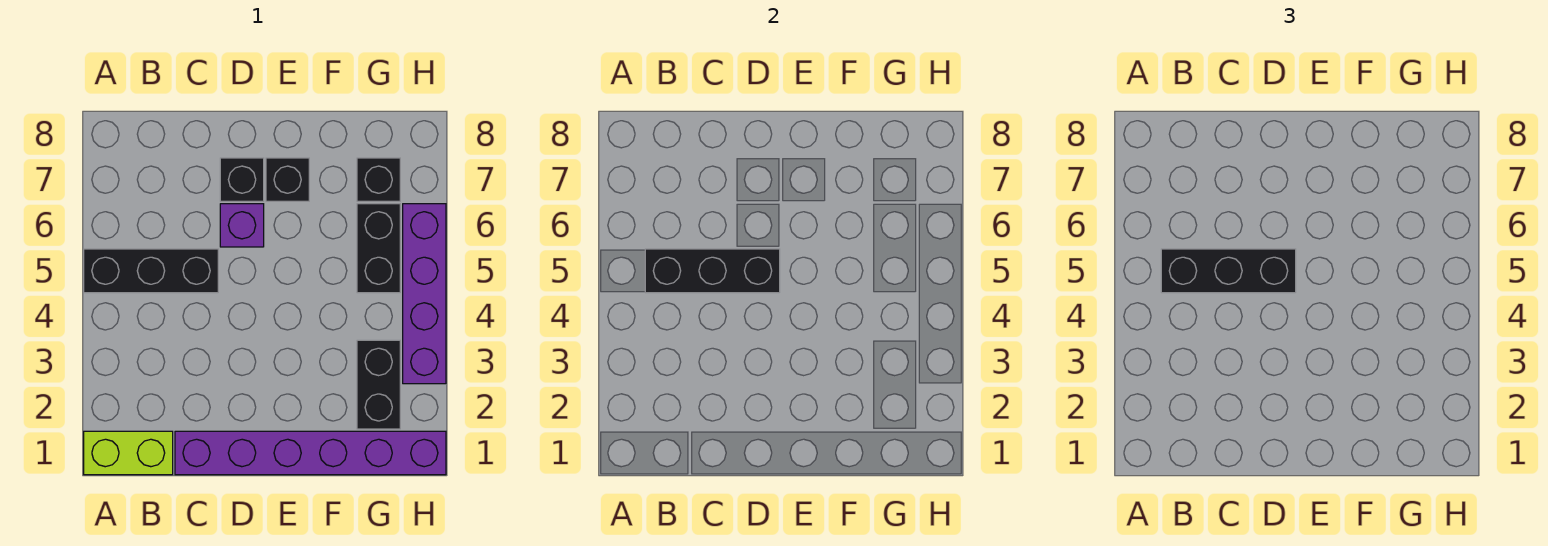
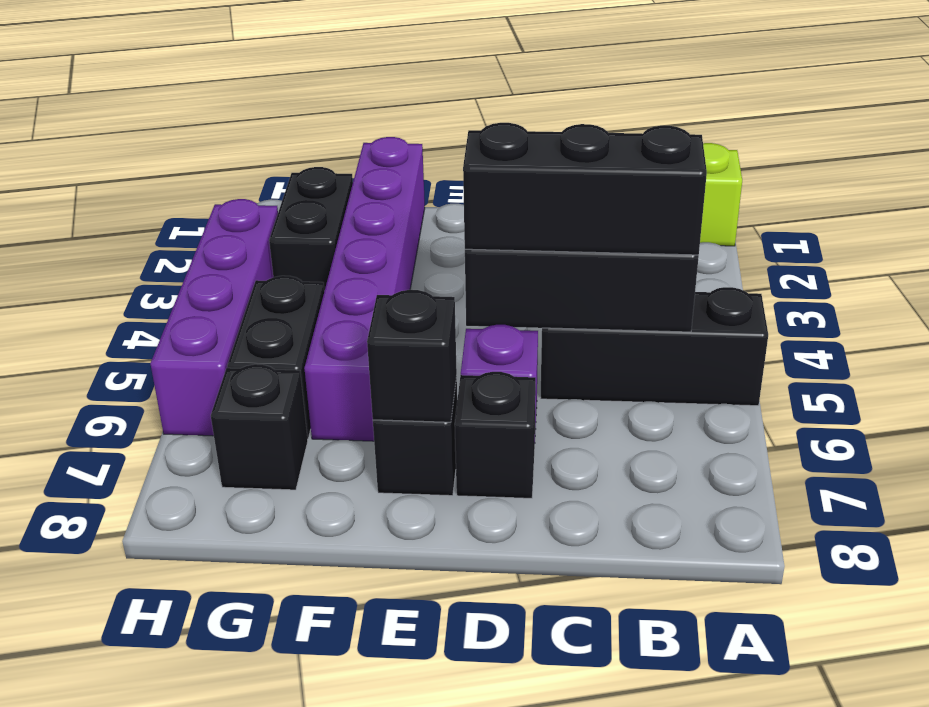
purple brick C1:H1 level 1 -> purple brick F1:F6 level 1
none -> black brick E7 level 2

